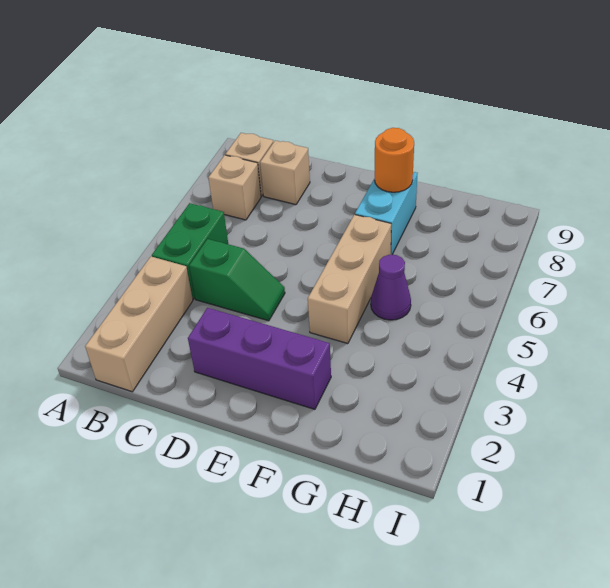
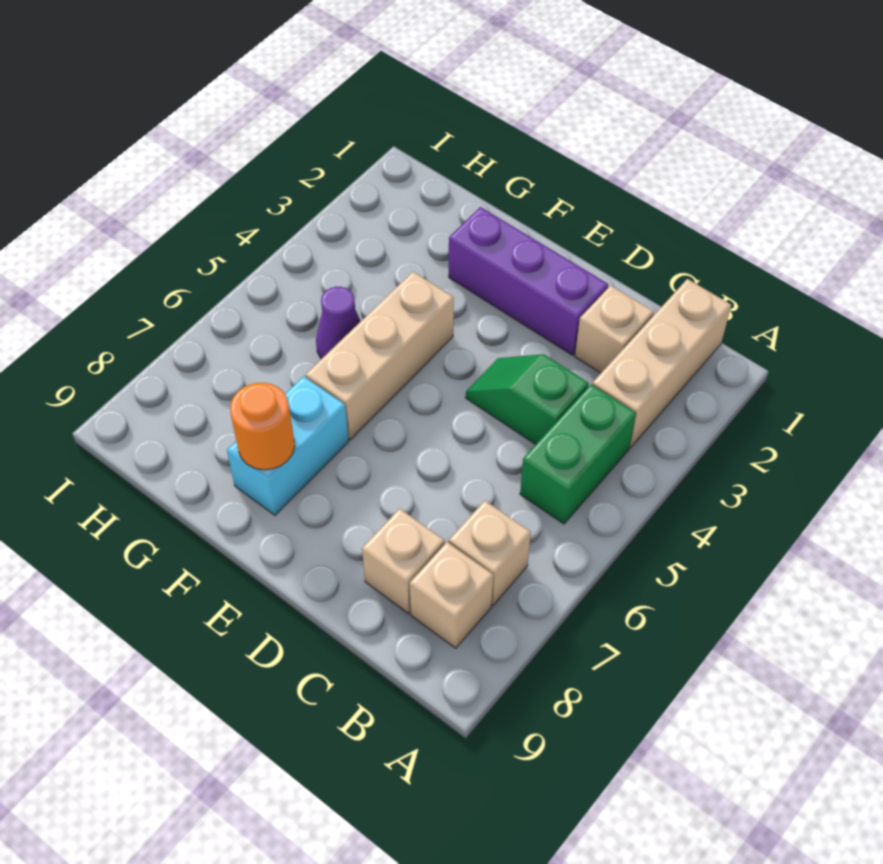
none -> tan brick C2 level 1

